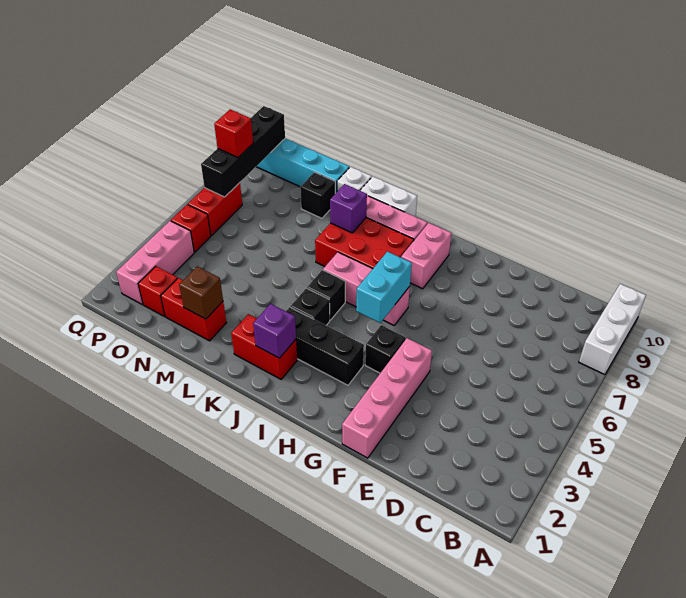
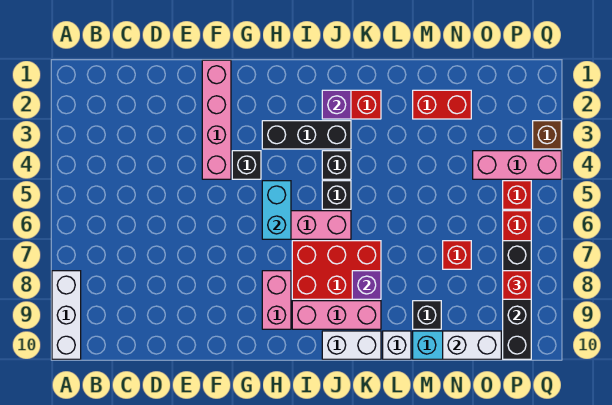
brown brick M2 level 2 -> brown brick Q3 level 1
none -> white brick N10:O10 level 2
red brick O2 level 1 -> red brick N7 level 1
pink brick P2:P4 level 1 -> pink brick O4:Q4 level 1

